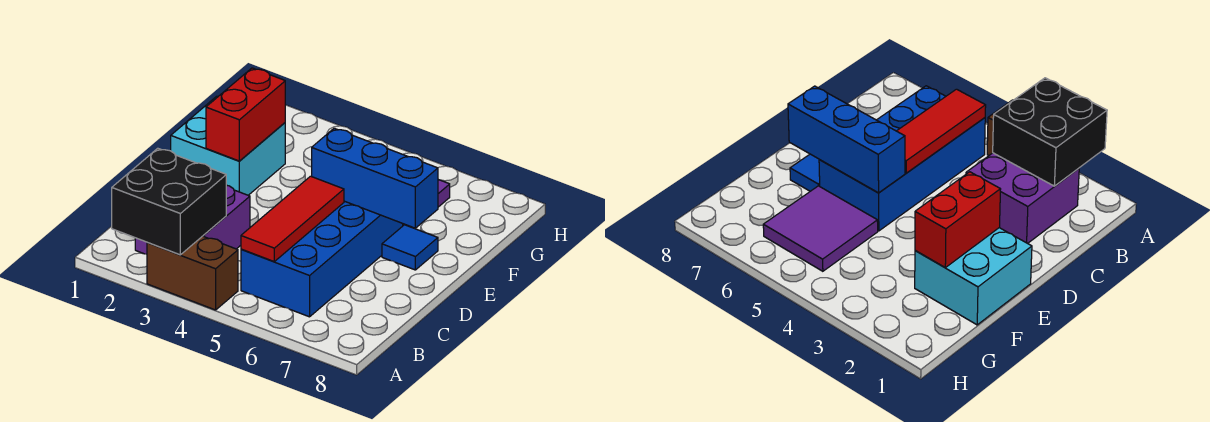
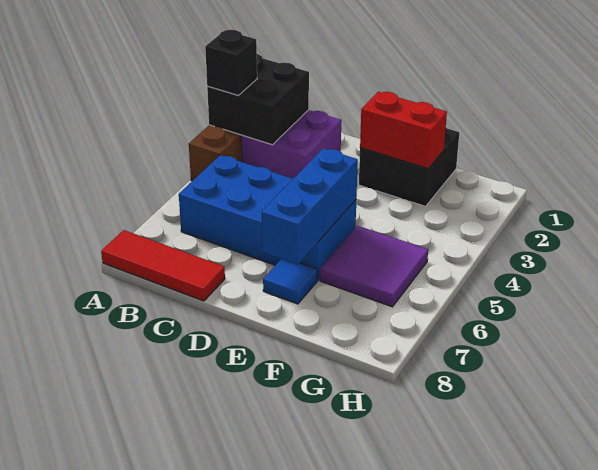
none -> black brick A3 level 3
red tile B5:D5 level 2 -> red tile A8:C8 level 1
cyan brick E1:F2 level 1 -> black brick E1:F2 level 1

